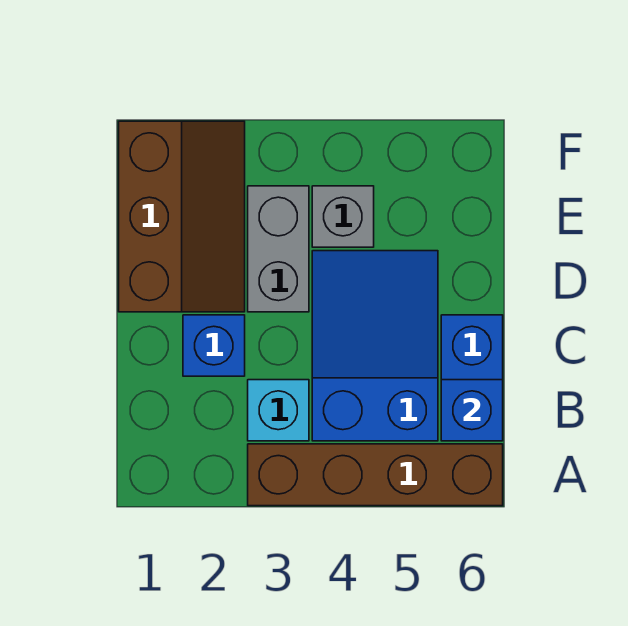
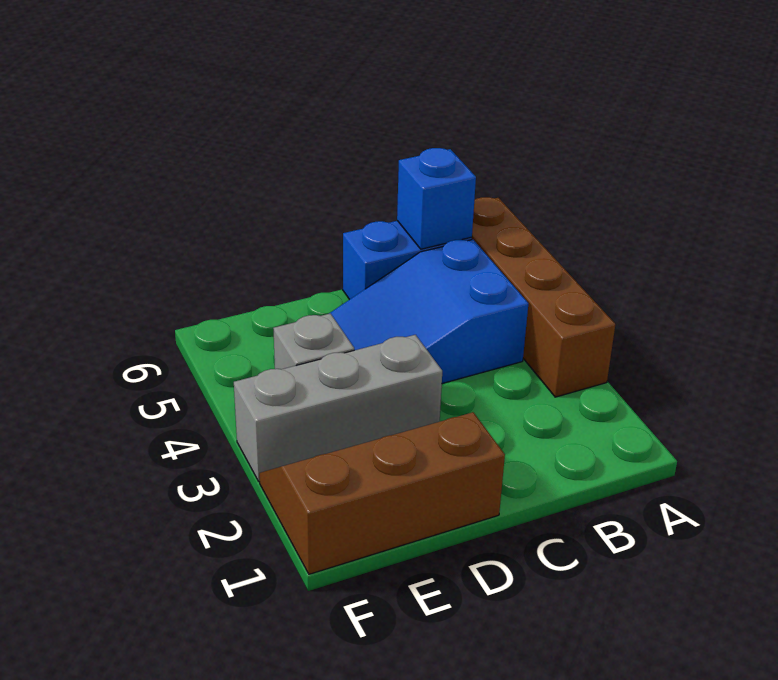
cyan brick B3 level 1 -> none
blue brick C2 level 1 -> none
grey brick D3:E3 level 1 -> grey brick D3:F3 level 1

